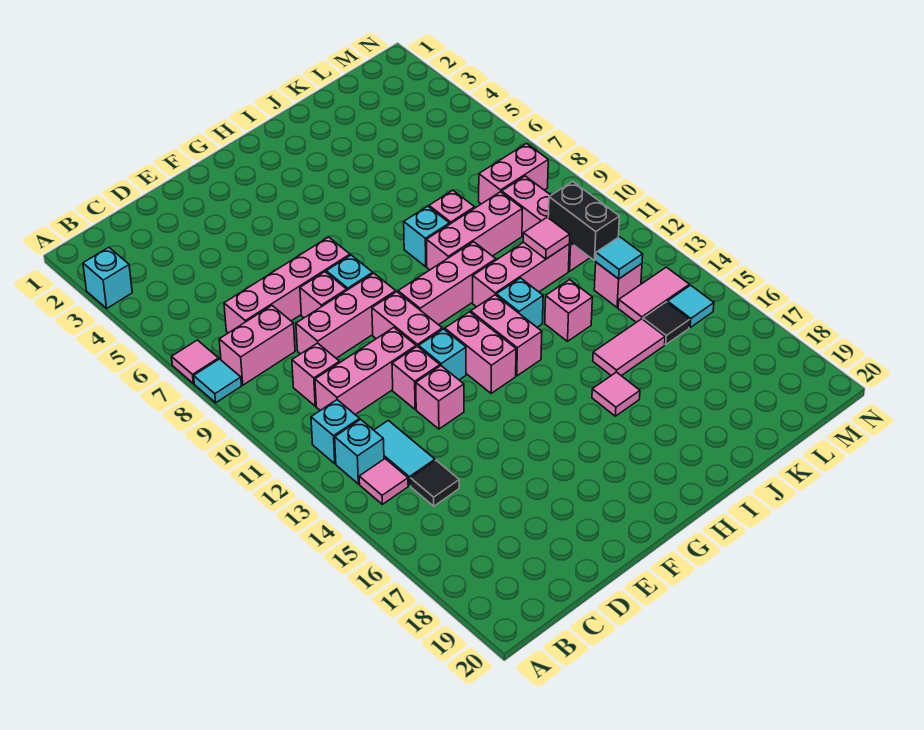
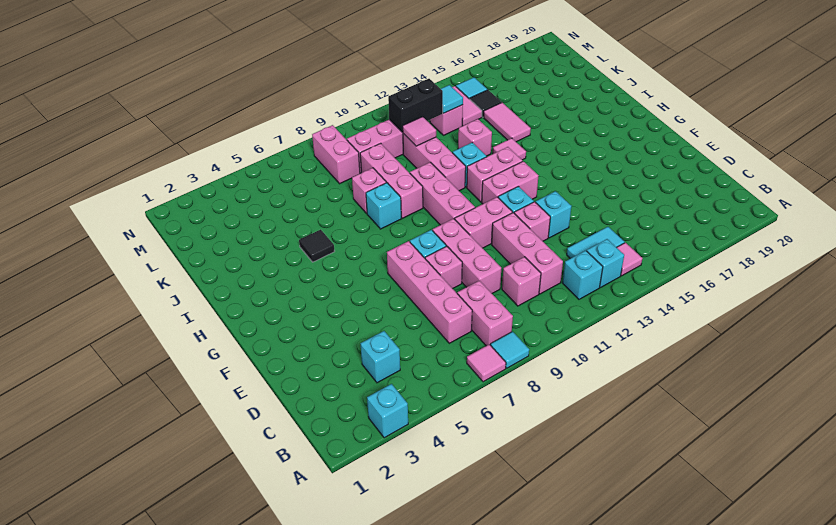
none -> cyan brick C4 level 1
black tile C15 level 1 -> black tile I5 level 1
pink brick E13 level 1 -> cyan brick E13 level 1
pink tile I16 level 1 -> pink tile I14 level 1

